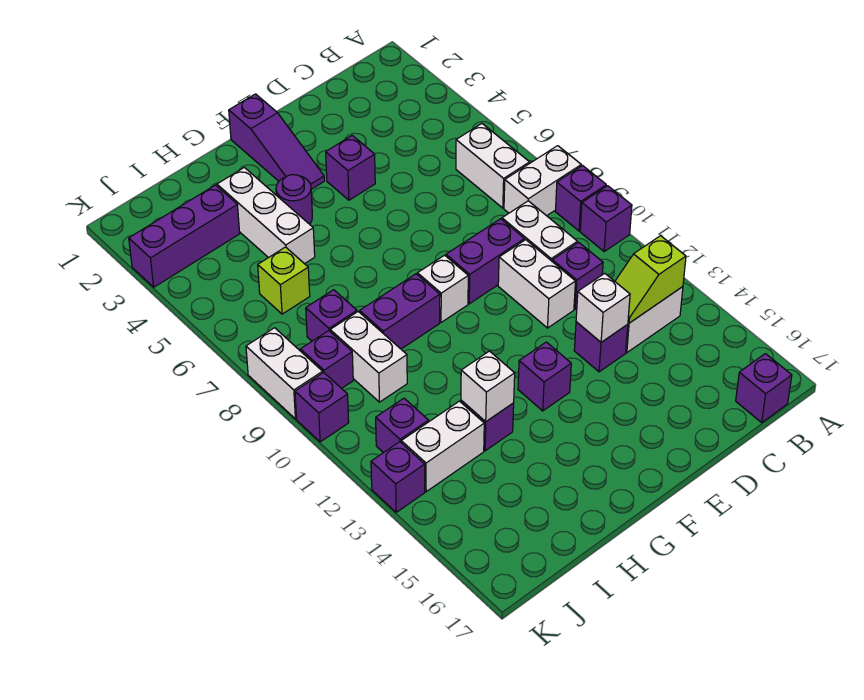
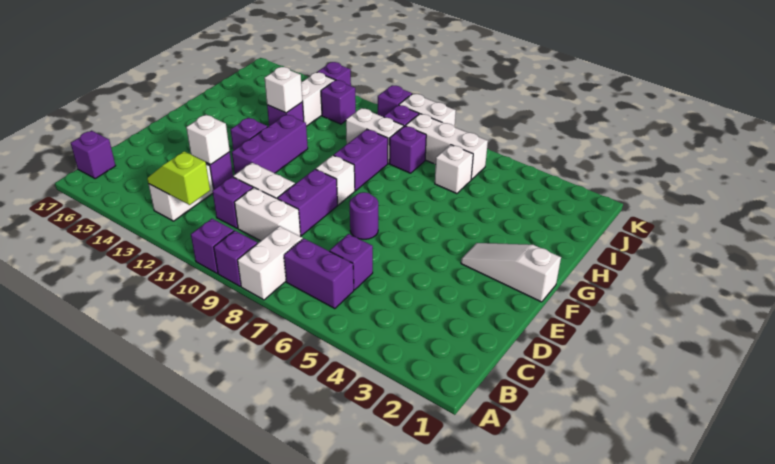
white brick B6:B7 level 1 -> purple brick B6:B7 level 1
lime slope B13:C13 level 2 top B -> lime slope B12:B13 level 2 top 12
purple brick E4 level 1 -> purple brick C6 level 1
purple slope F1:F3 level 1 top 1 -> white slope F1:F3 level 1 top 1
purple round brick G4 level 1 -> purple round brick E7 level 1
white brick H3:H5 level 1 -> white brick J6:J8 level 1
purple brick I3:K3 level 1 -> purple brick E12:G12 level 1
lime brick I6 level 1 -> white brick I6 level 1

